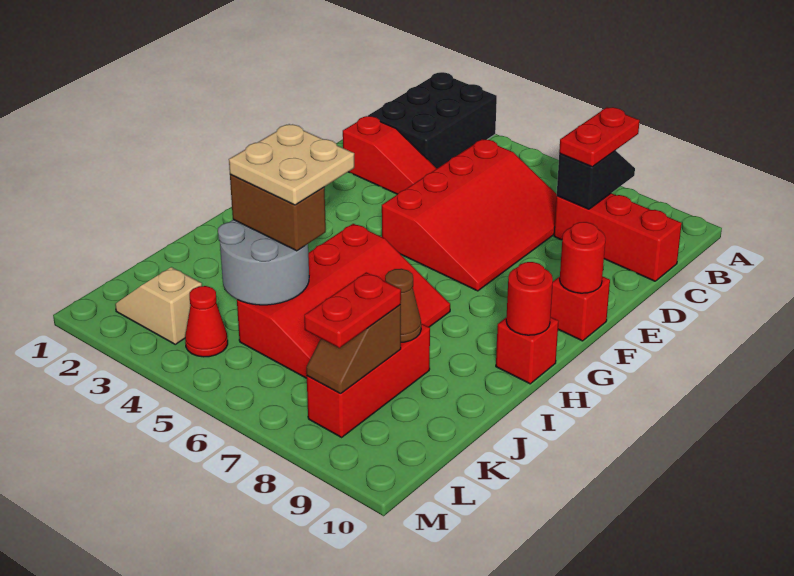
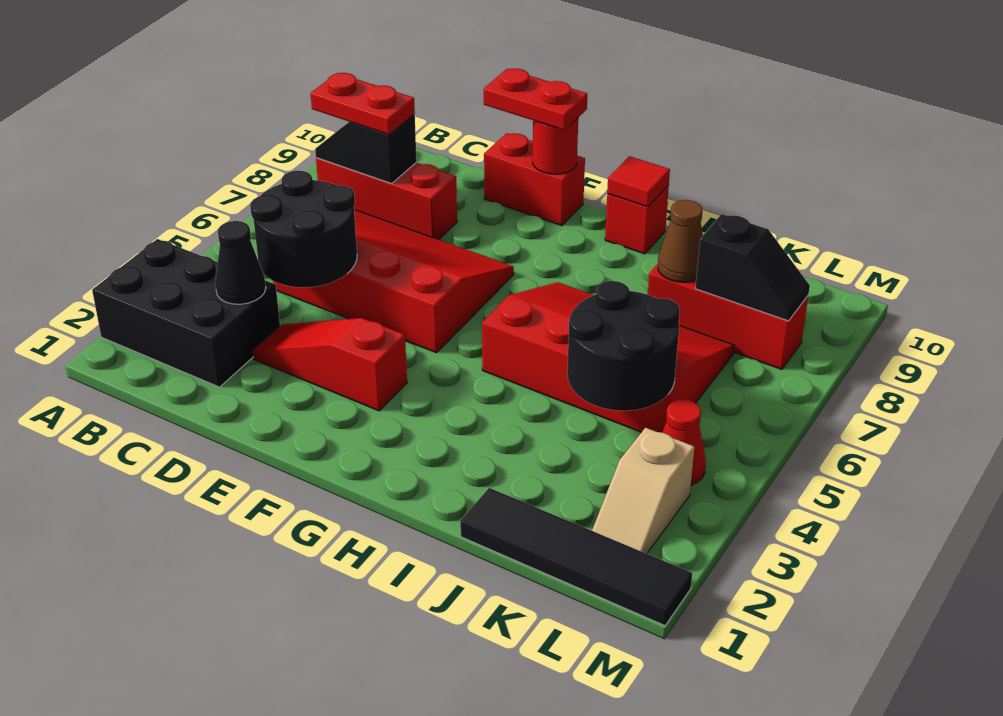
none -> black cone C3 level 2
none -> black round brick C4:D5 level 2
red brick C8:C10 level 1 -> red brick B8:D8 level 1
red slope D2:D4 level 1 top 2 -> red slope D3:F3 level 1 top F
red brick F10 level 1 -> red brick E10:F10 level 1
red round brick H10 level 2 -> red tile H10 level 2
tan plate I4:J5 level 4 -> none
none -> black tile J1:M1 level 1
grey round brick J4:K5 level 2 -> black round brick J4:K5 level 2
brown brick J4:J5 level 3 -> none
brown slope K8:L8 level 2 top K -> black slope K8:L8 level 2 top K
red plate K8:L8 level 3 -> red plate E10:F10 level 3

